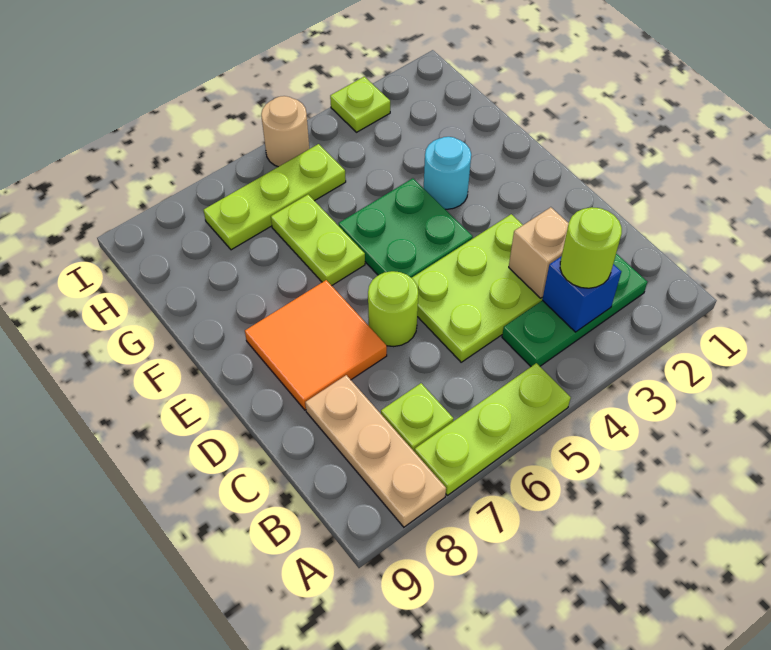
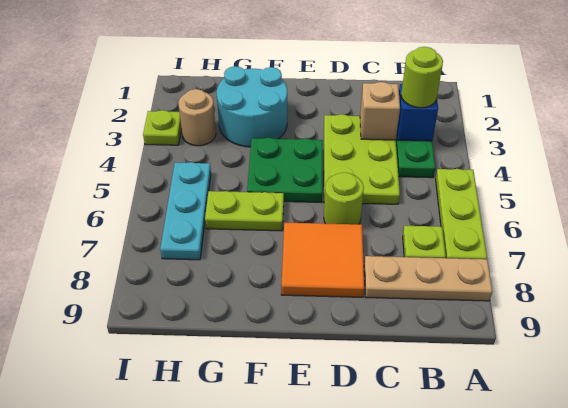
cyan round brick F3 level 1 -> cyan round brick F2:G3 level 1
lime plate H5:H7 level 1 -> cyan plate H5:H7 level 1
tan round brick I5 level 1 -> tan round brick H3 level 1

